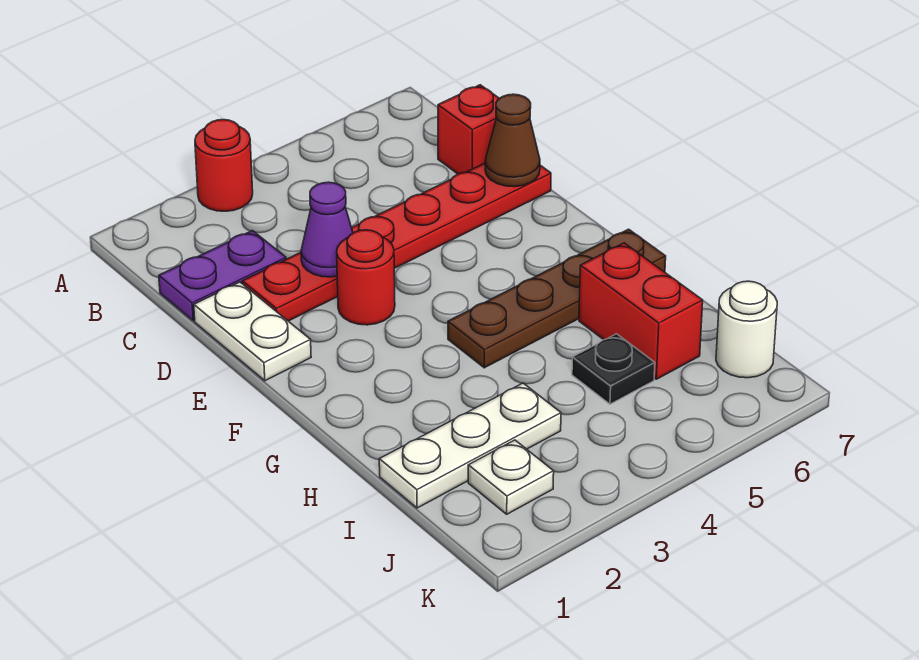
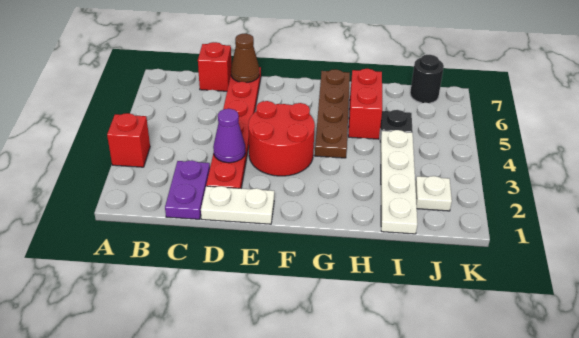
red round brick A3 level 1 -> red brick A3 level 1
red round brick E3 level 1 -> red round brick E3:F4 level 1
red brick H6:I6 level 1 -> red brick H5:H6 level 1
white plate I1:I3 level 1 -> white plate I1:I4 level 1
white round brick J7 level 1 -> black round brick J7 level 1

